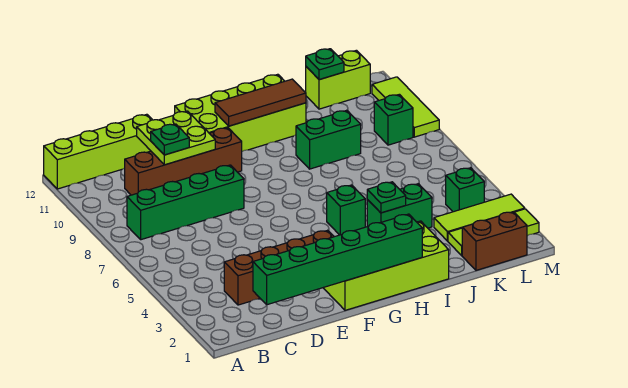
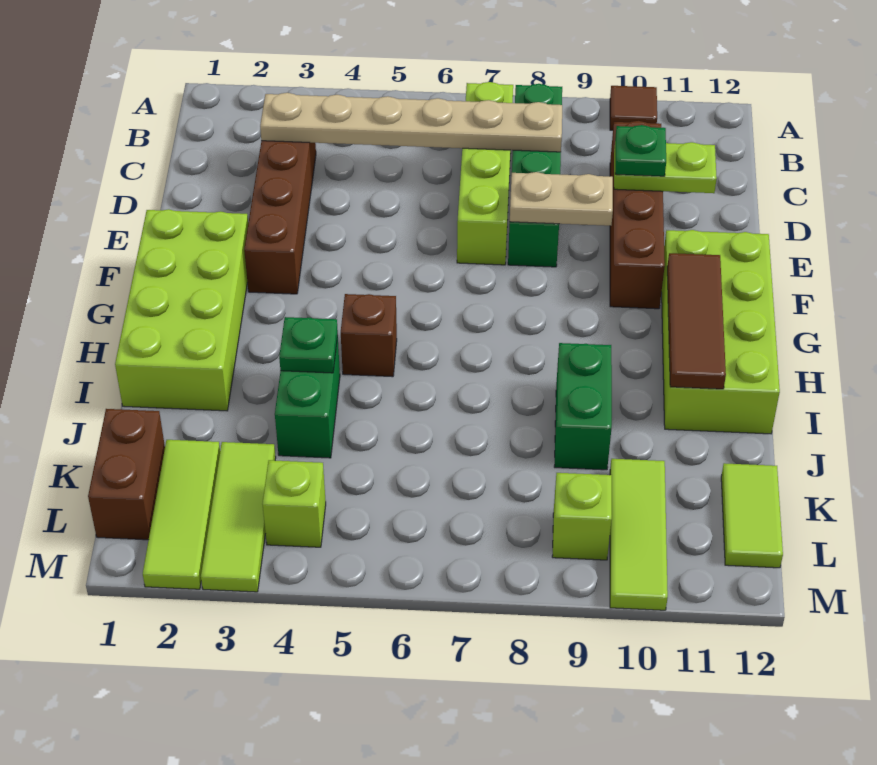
none -> brown tile A10 level 1
lime brick A12:D12 level 1 -> lime brick B7:E7 level 1
green brick C1:H1 level 2 -> none
none -> tan plate C3:C8 level 2
lime plate D10:E11 level 2 -> lime plate D10:D11 level 2
none -> tan plate E8:E9 level 2
green brick H5 level 1 -> brown brick H5 level 1
lime brick K12:L12 level 1 -> lime tile K12:L12 level 1
green plate K12 level 2 -> none
green brick L4 level 1 -> lime brick L4 level 1
green brick L9 level 1 -> lime brick L9 level 1
lime tile M9:M11 level 1 -> lime tile K10:M10 level 1

